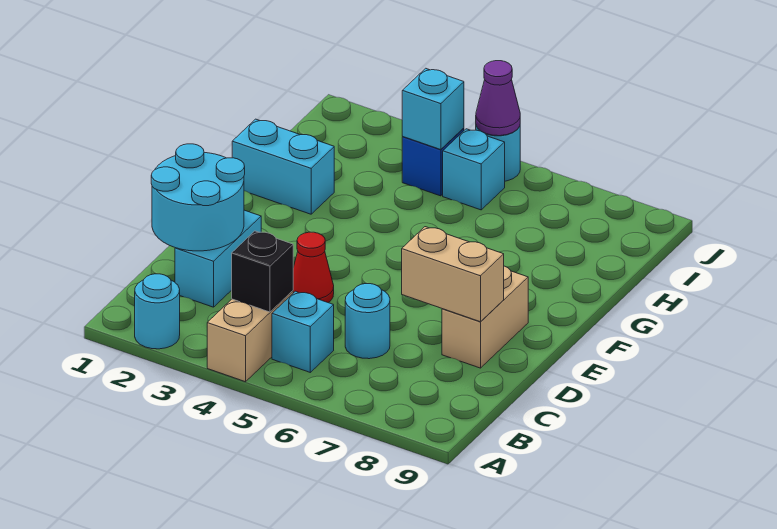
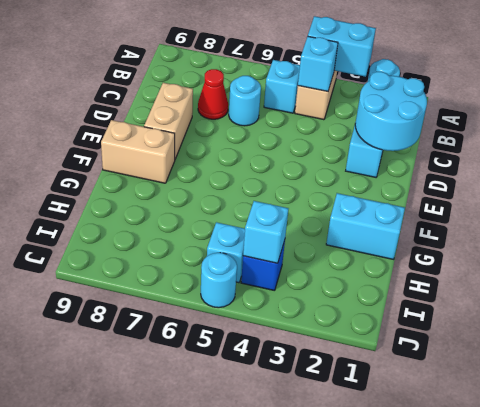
none -> cyan brick A3:A4 level 2
black brick B4 level 2 -> cyan brick B4 level 2
red cone D4 level 1 -> red cone C7 level 1
tan brick D7:D8 level 2 -> tan brick F8:F9 level 1
purple cone J5 level 2 -> none

